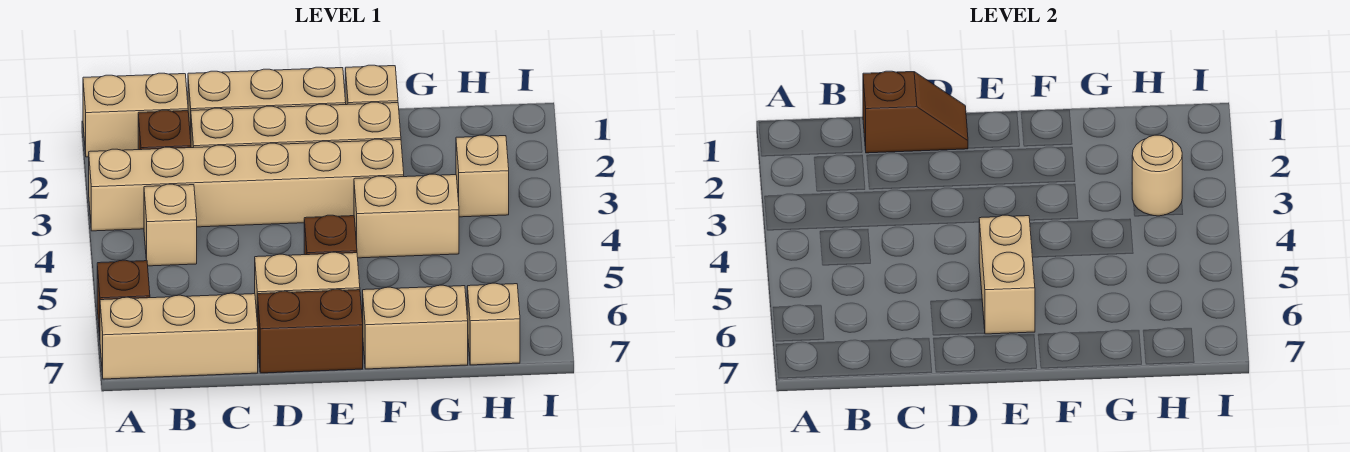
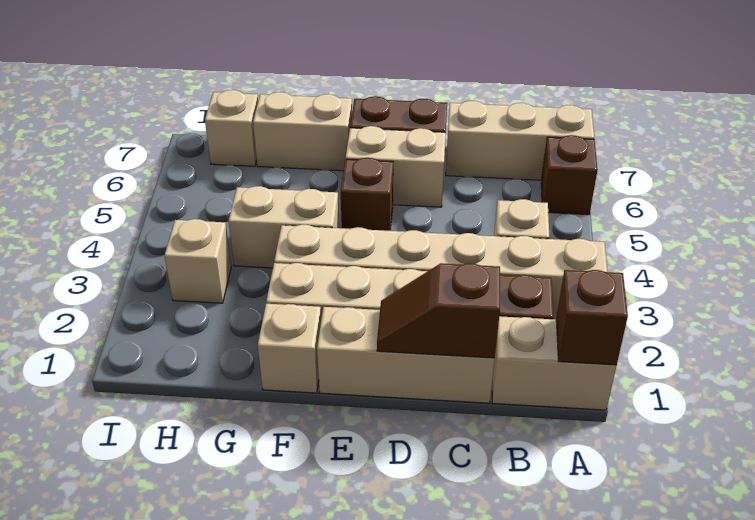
none -> brown brick A1 level 2
tan brick E5:E6 level 2 -> none
tan round brick H3 level 2 -> none

